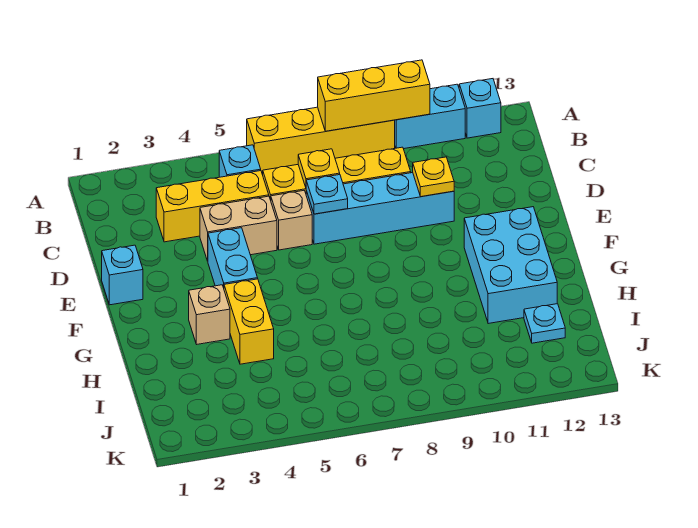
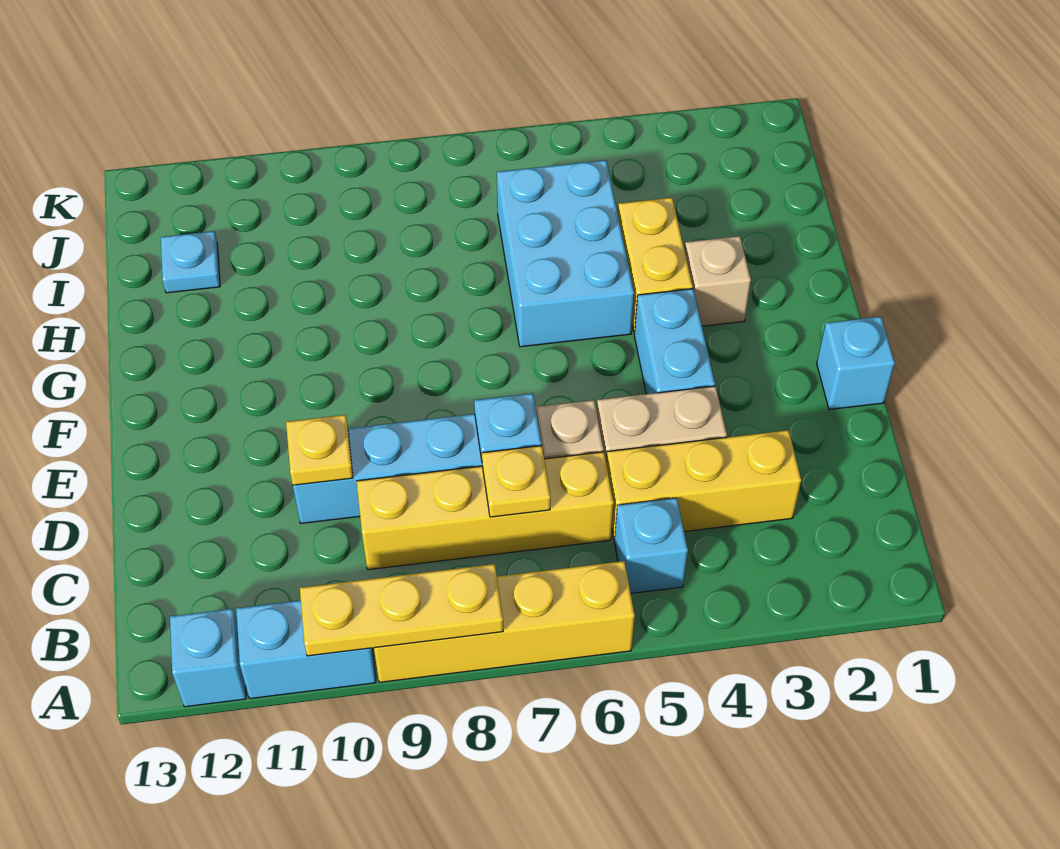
yellow brick A8:A10 level 2 -> yellow plate A8:A10 level 2
cyan brick F11:H12 level 1 -> cyan brick G5:I6 level 1

